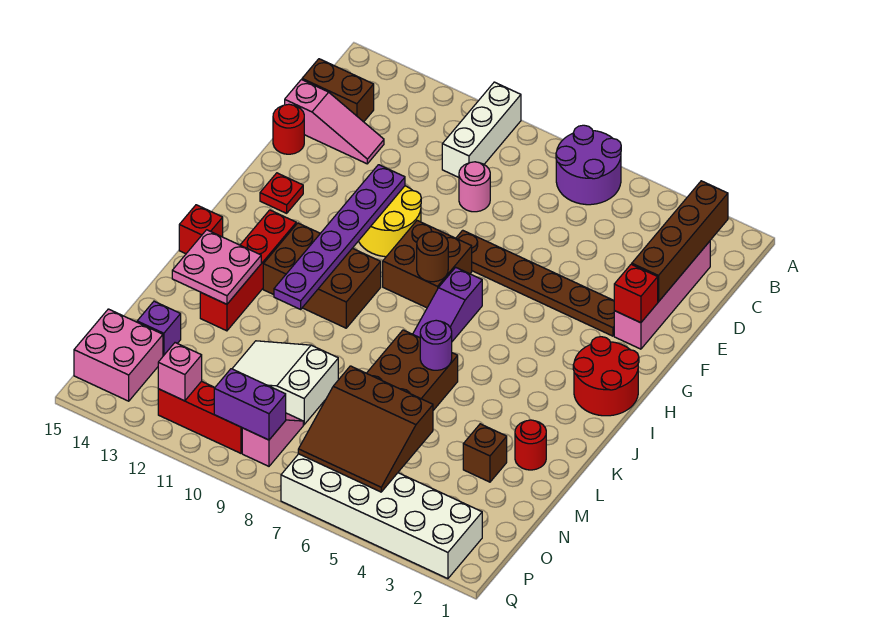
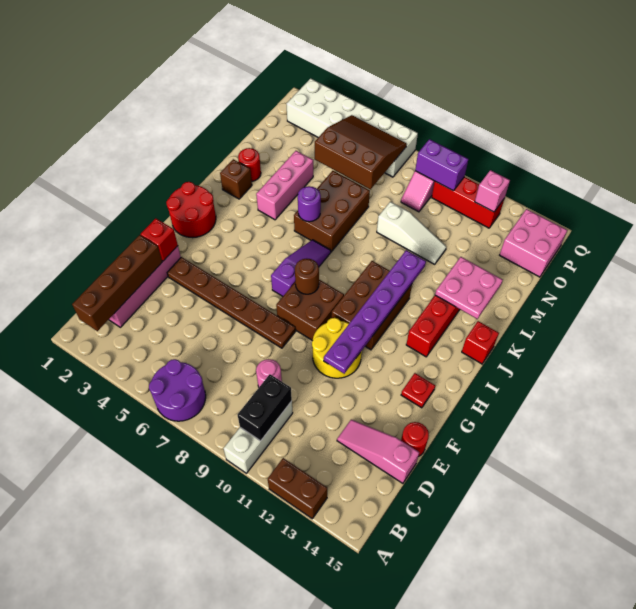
none -> black brick B10:C10 level 2
brown brick C14:C15 level 1 -> brown brick A12:A13 level 1
brown brick I10:J12 level 1 -> brown brick H10:J11 level 1
none -> pink brick K4:M4 level 1
brown brick M3 level 1 -> brown brick K2 level 1
white slope M9:N11 level 1 top 9 -> white slope M9:M11 level 1 top 9
purple brick N14 level 1 -> none

